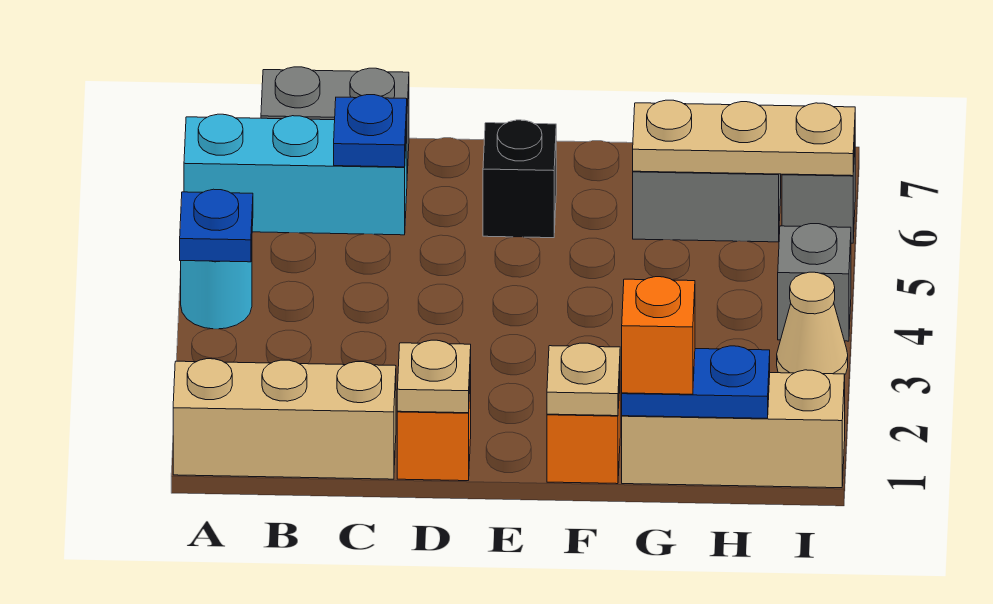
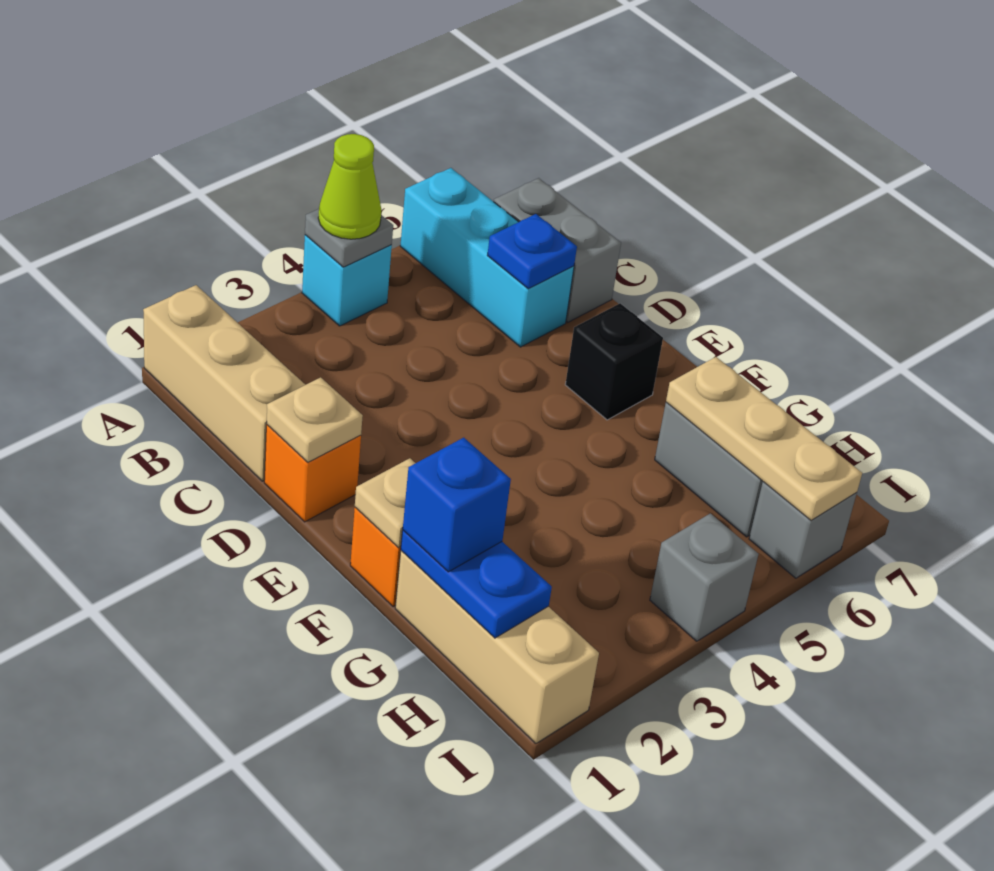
cyan round brick A4 level 1 -> cyan brick A4 level 1
blue plate A4 level 2 -> grey plate A4 level 2
none -> lime cone A4 level 3
orange brick G1 level 3 -> blue brick G1 level 3
tan cone I3 level 1 -> none

